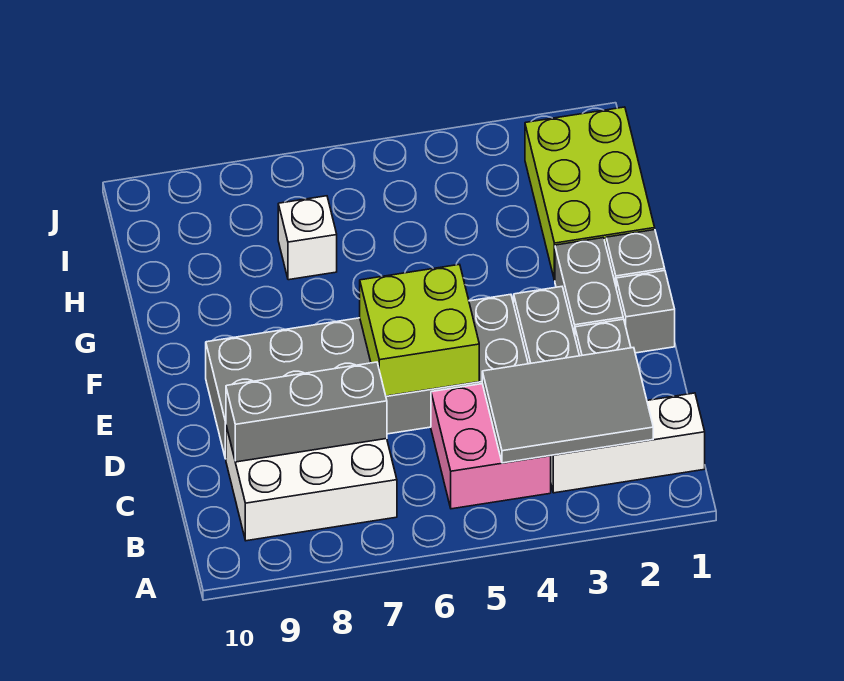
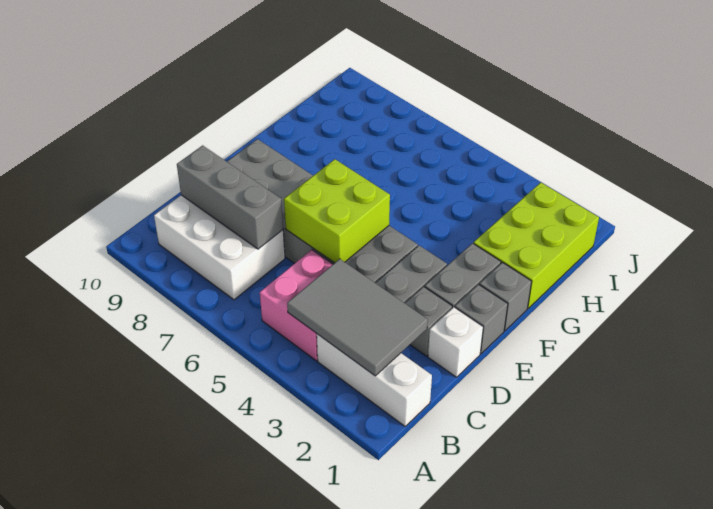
white brick H7 level 1 -> white brick D1 level 1

